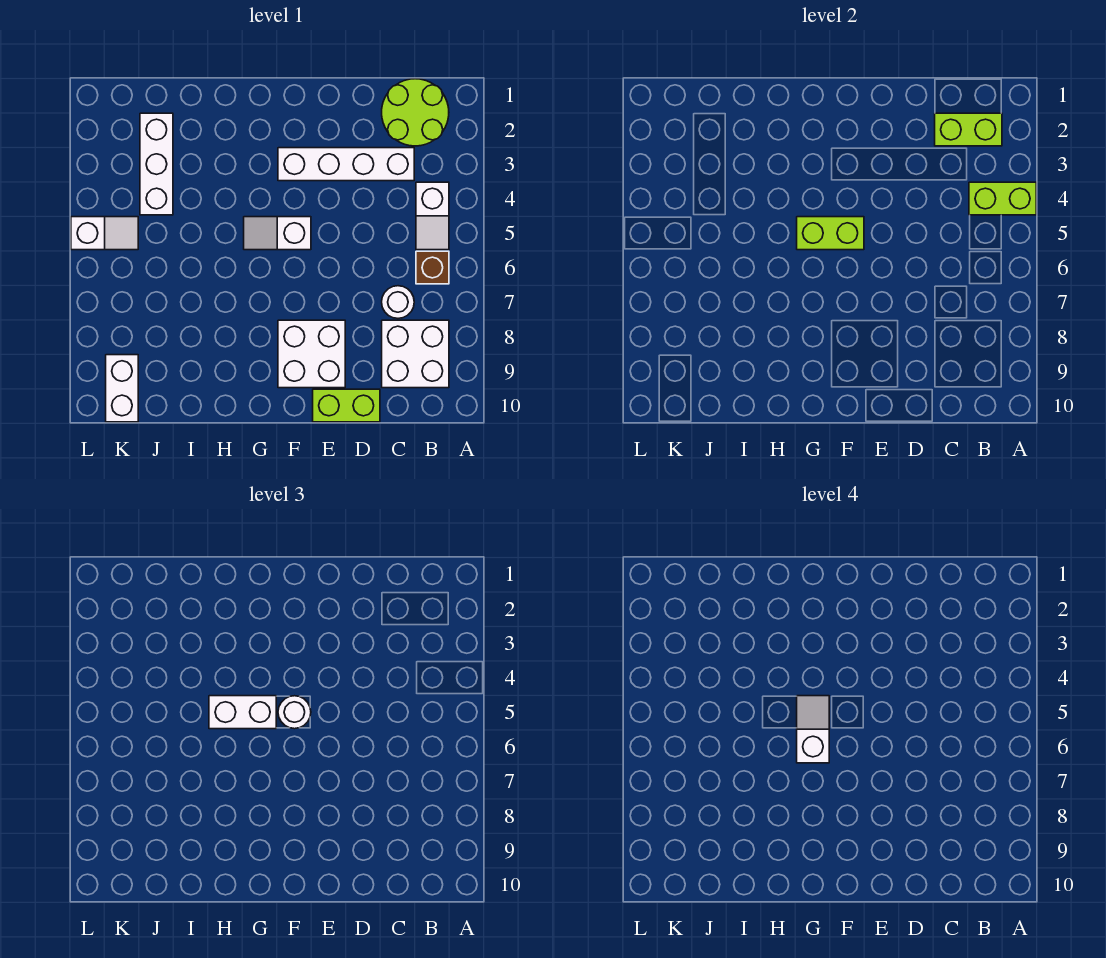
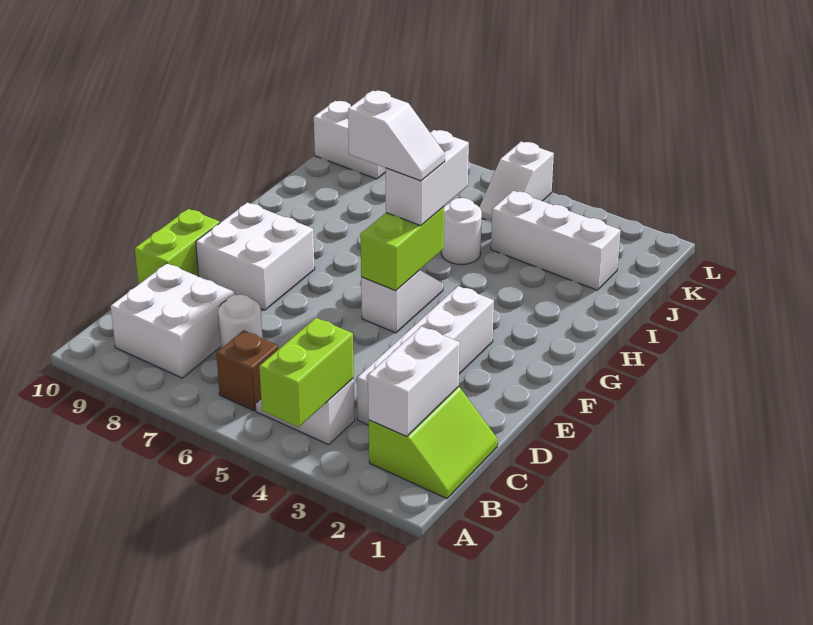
lime round brick B1:C2 level 1 -> lime slope B1:C2 level 1 top 2
lime brick B2:C2 level 2 -> white brick B2:C2 level 2
white round brick F5 level 3 -> white round brick I5 level 1

